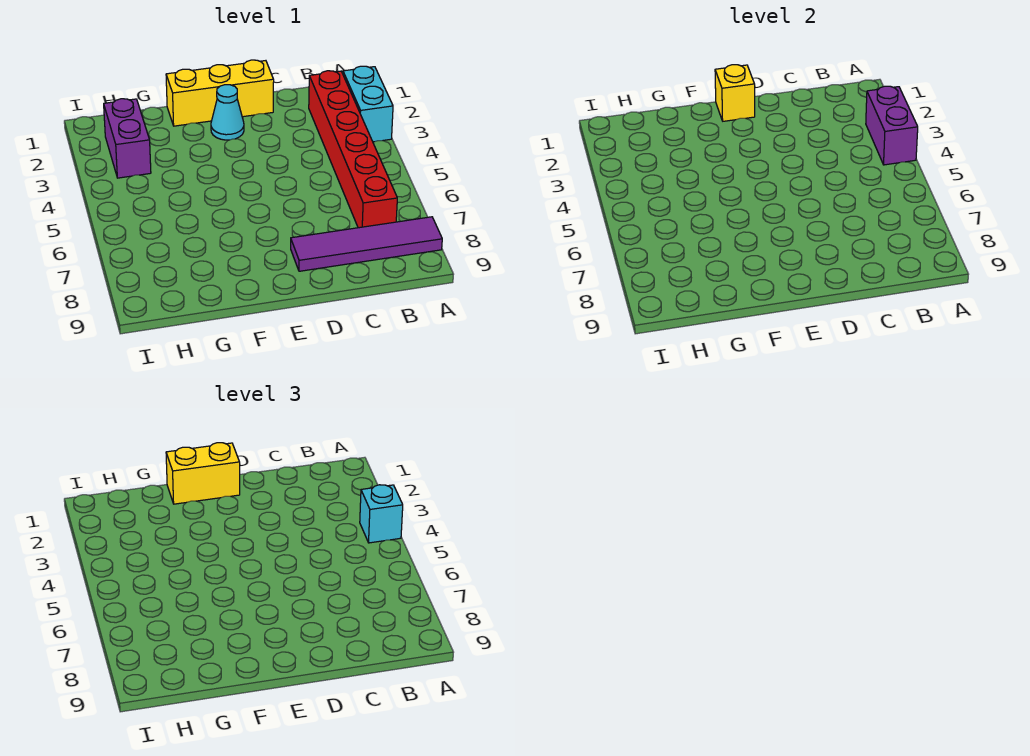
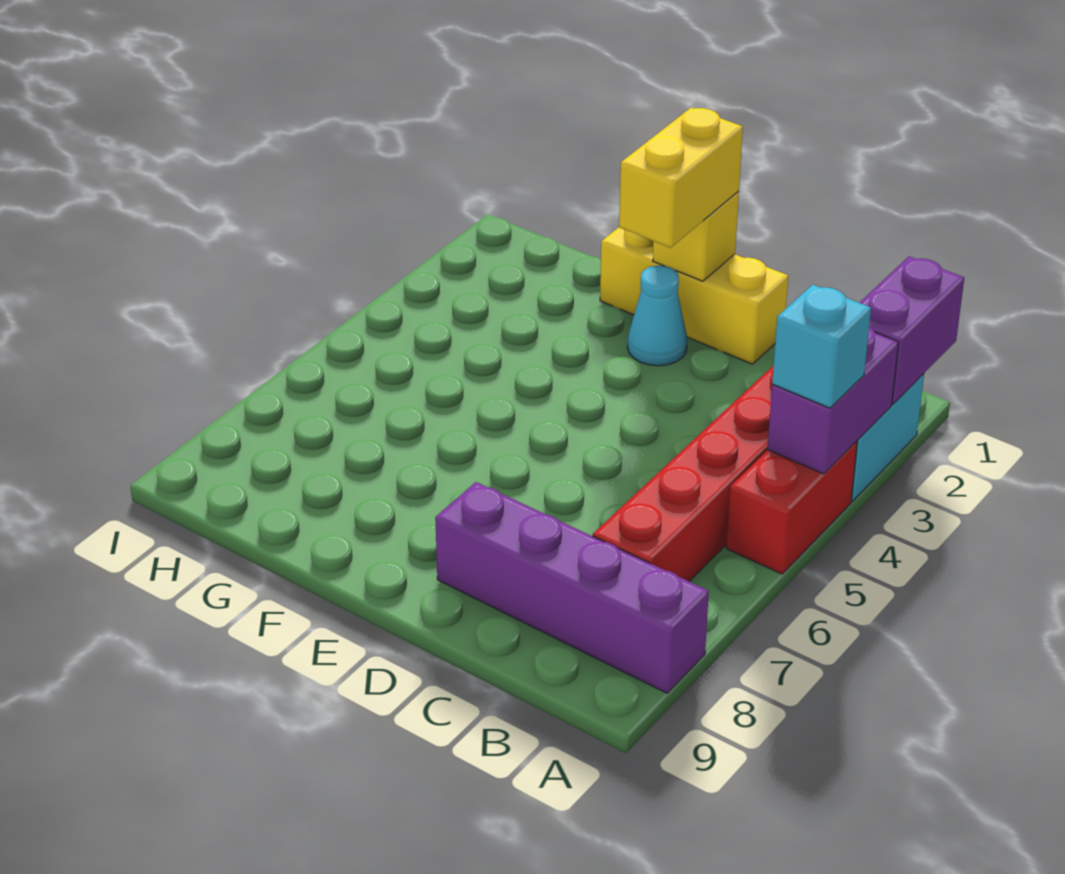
none -> red brick A4:A5 level 1
purple tile A8:D8 level 1 -> purple brick A8:D8 level 1
yellow brick E1:F1 level 3 -> yellow brick E1:E2 level 3
purple brick H2:H3 level 1 -> purple brick A1:A2 level 2

